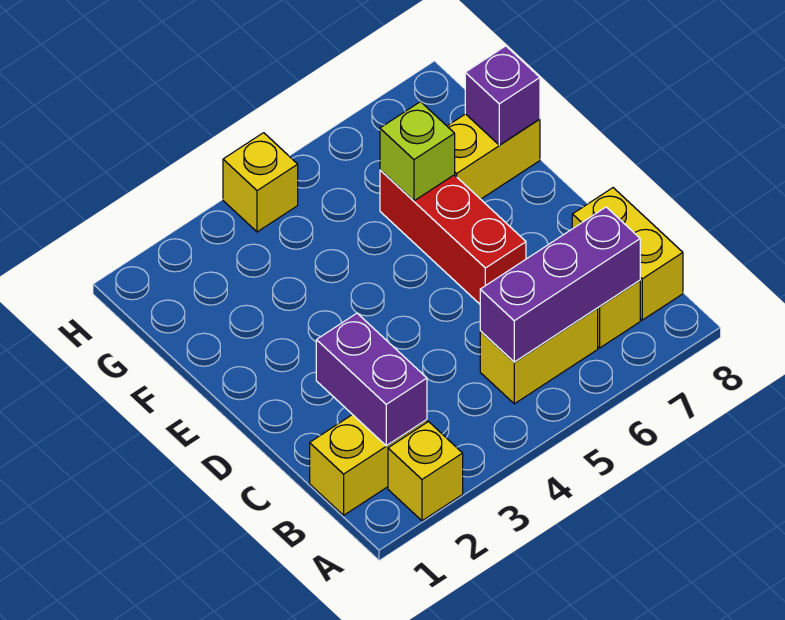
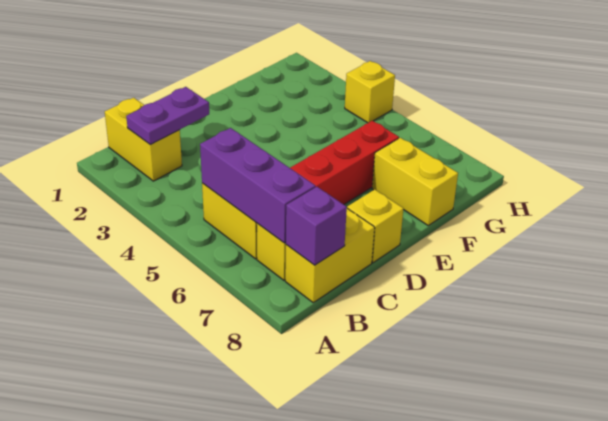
yellow brick A2 level 1 -> yellow brick D8 level 1
purple brick B2:C2 level 2 -> purple plate B2:C2 level 2
lime brick F6 level 2 -> none
purple brick F8 level 2 -> purple brick B8 level 2

